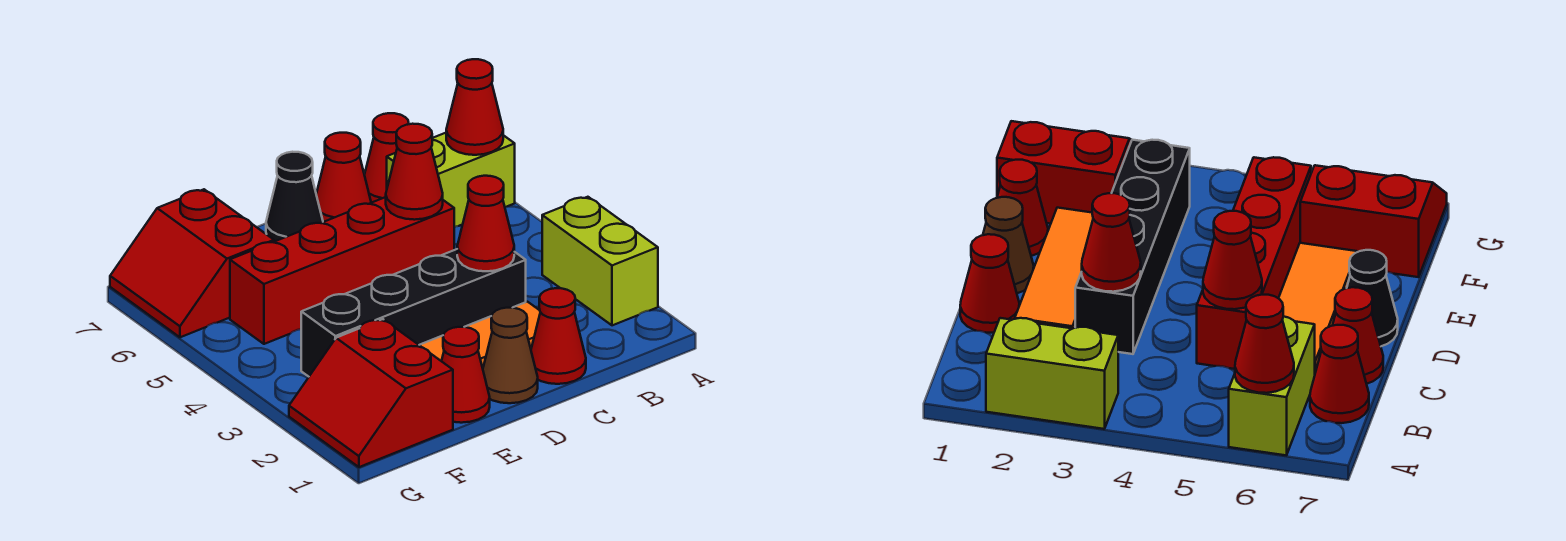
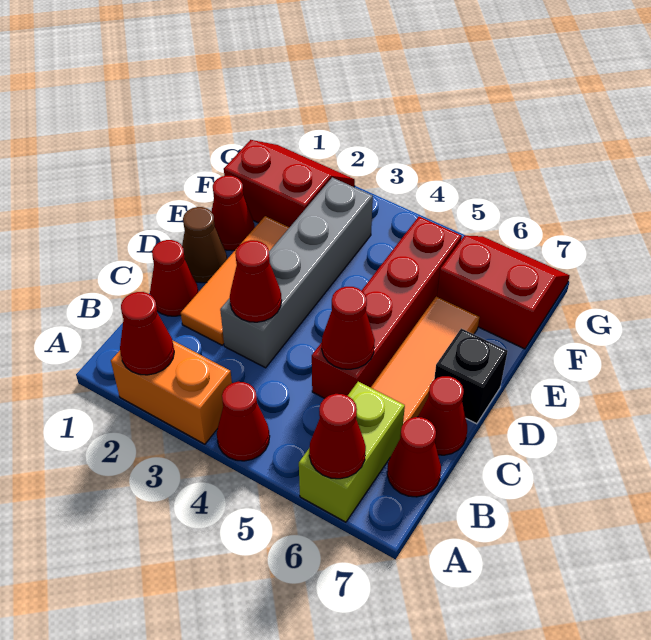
lime brick A2:A3 level 1 -> orange brick A2:A3 level 1
none -> red cone A2 level 2
none -> red cone A4 level 1
black brick C3:F3 level 1 -> grey brick C3:F3 level 1
black cone D7 level 1 -> black brick D7 level 1

